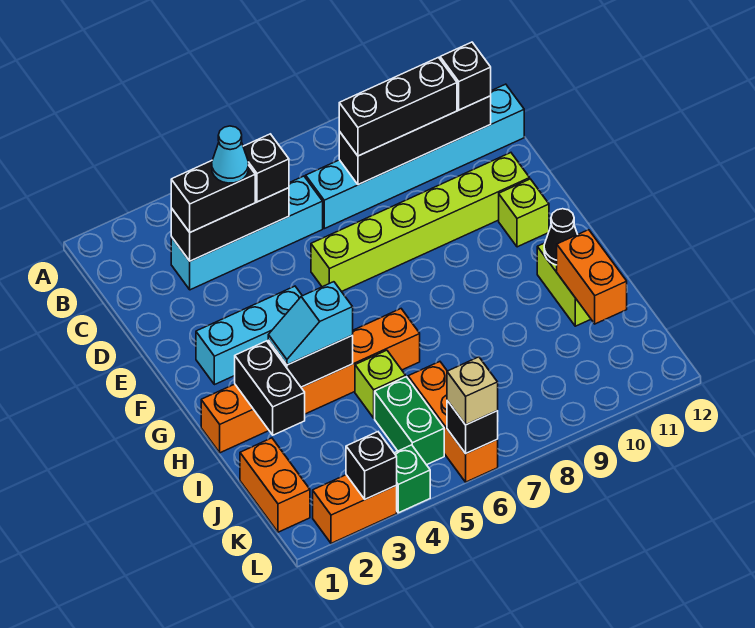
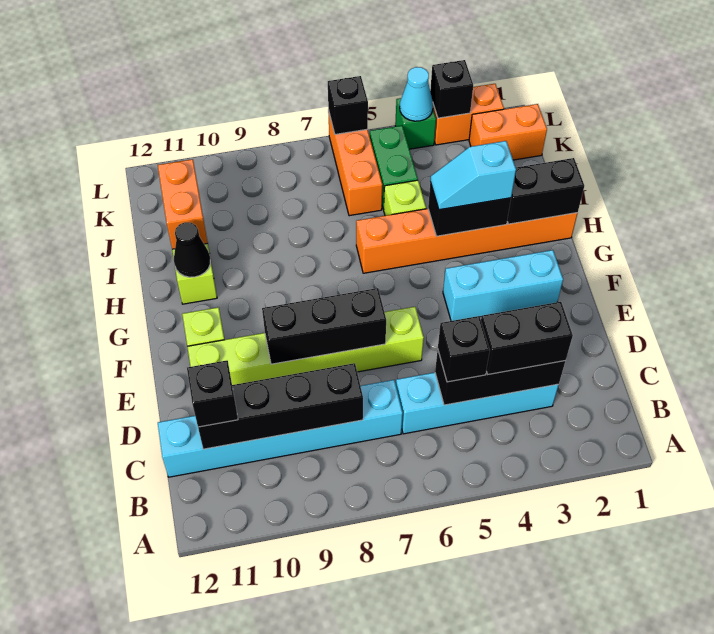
cyan cone C4 level 4 -> cyan cone L4 level 2
black brick C8:C10 level 3 -> black brick E7:E9 level 2
black brick H2:I2 level 2 -> black brick H1:H2 level 2
cyan slope H3:H4 level 3 top 4 -> cyan slope H3:H4 level 3 top 3
orange brick J1:K1 level 1 -> orange brick K1:K2 level 1
tan brick L6 level 3 -> none

